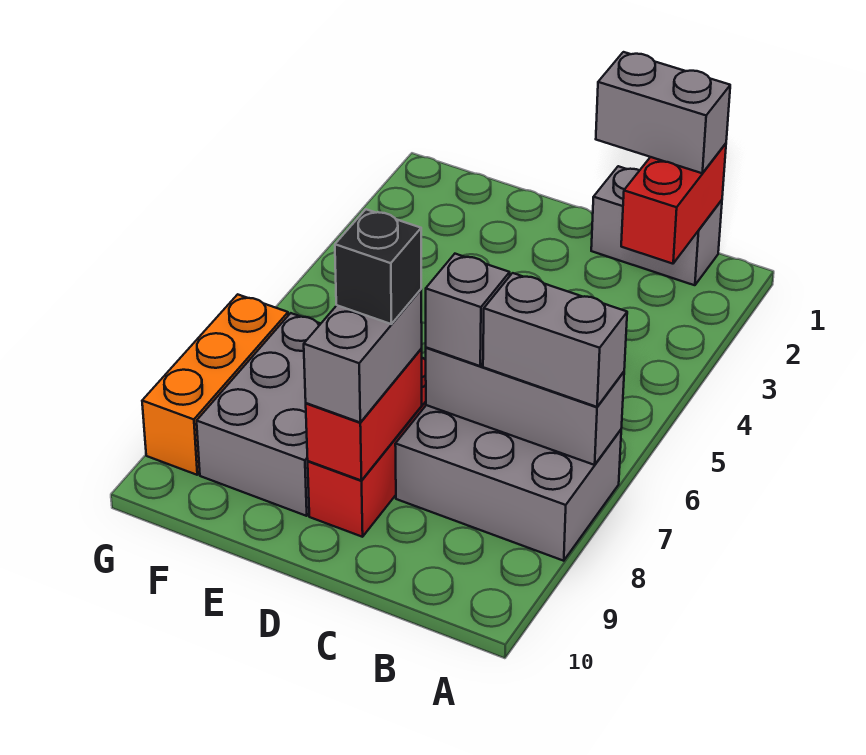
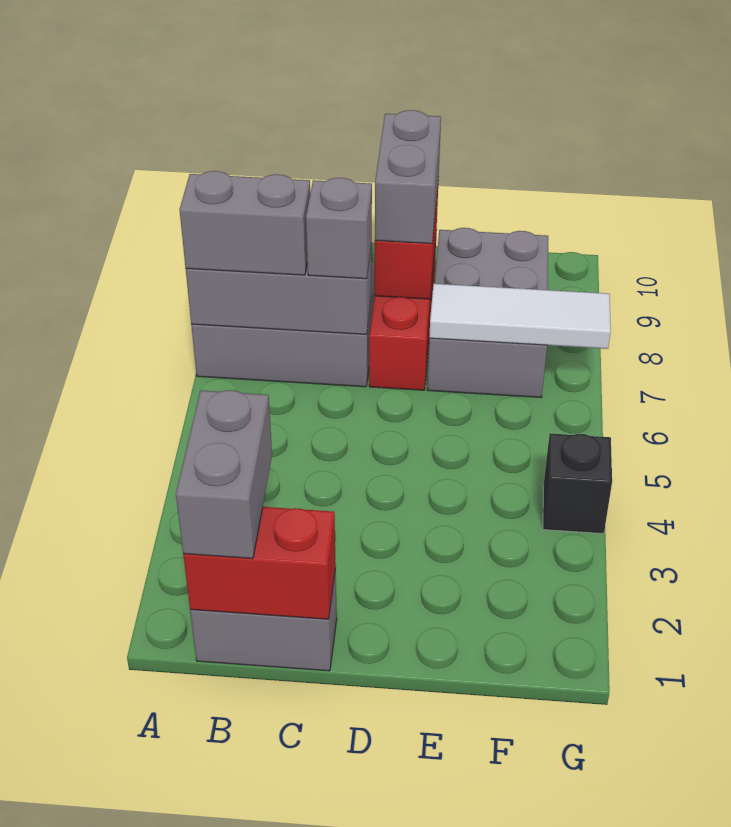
red brick B1:B2 level 2 -> red brick B1:C1 level 2
grey brick B1:C1 level 3 -> grey brick B1:B2 level 3
black brick D8 level 4 -> black brick G4 level 1
none -> white tile E7:G7 level 2
orange brick G7:G9 level 1 -> none

